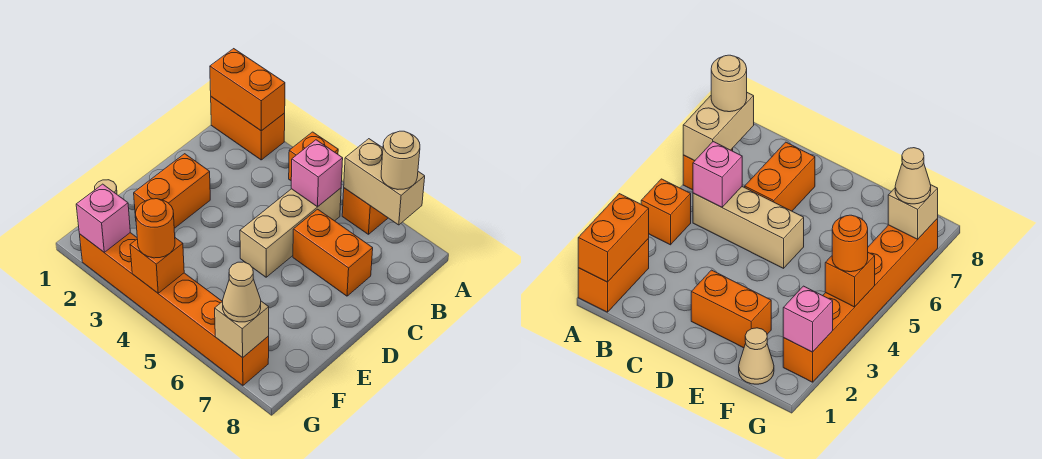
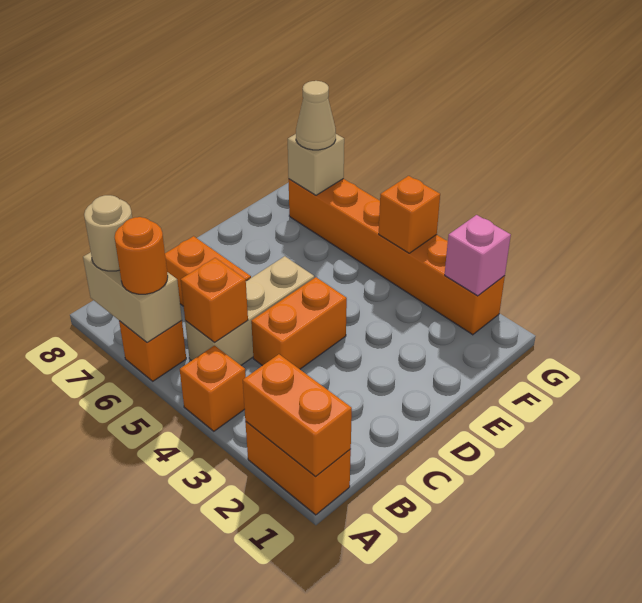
pink brick B5 level 2 -> orange brick B5 level 2
orange brick D2:E2 level 1 -> orange brick C4:D4 level 1
tan cone F1 level 1 -> none
orange round brick G4 level 3 -> orange round brick A6 level 3

